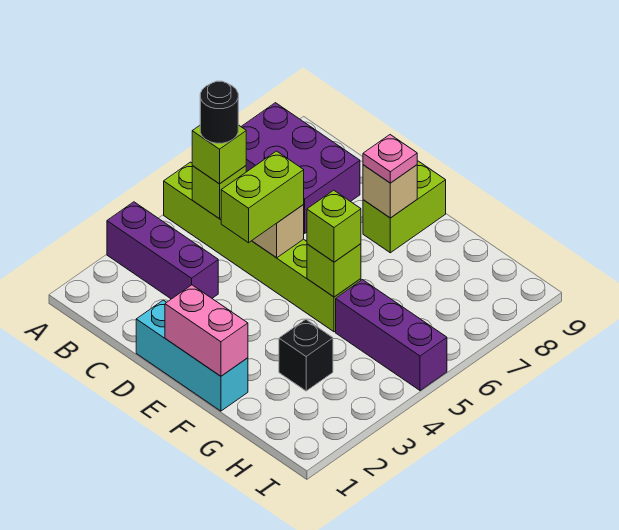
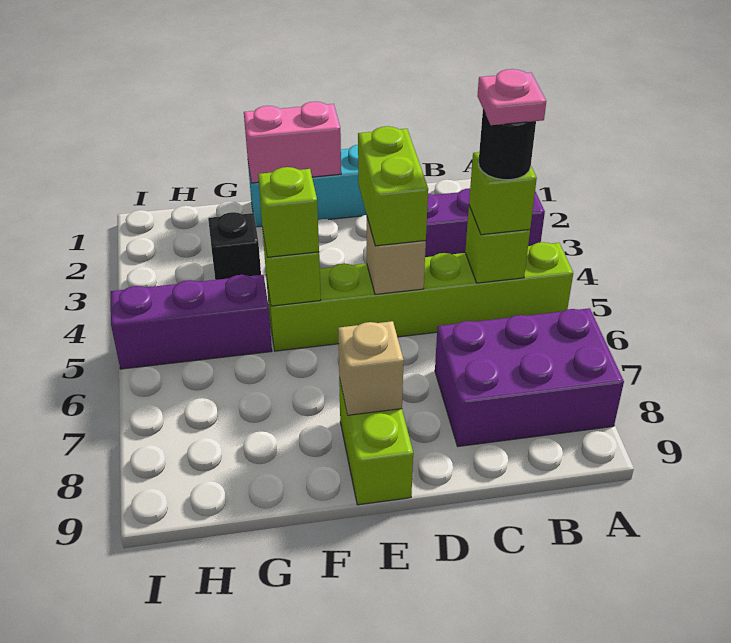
pink plate E8 level 3 -> pink plate B5 level 5

